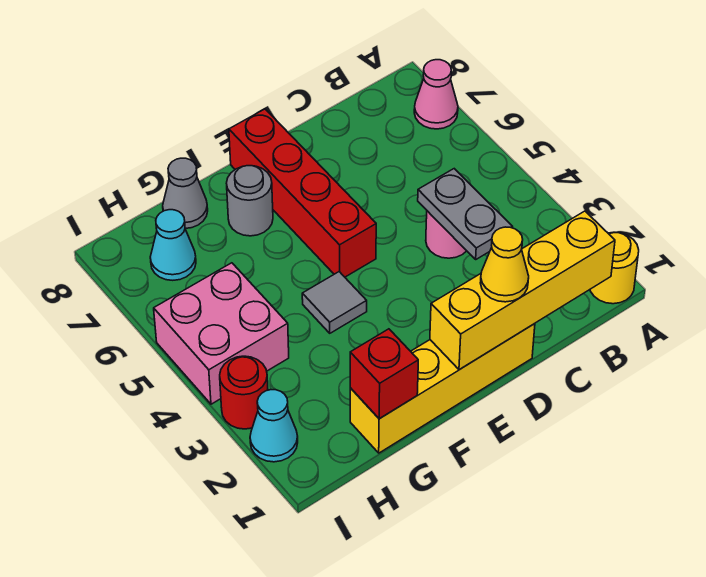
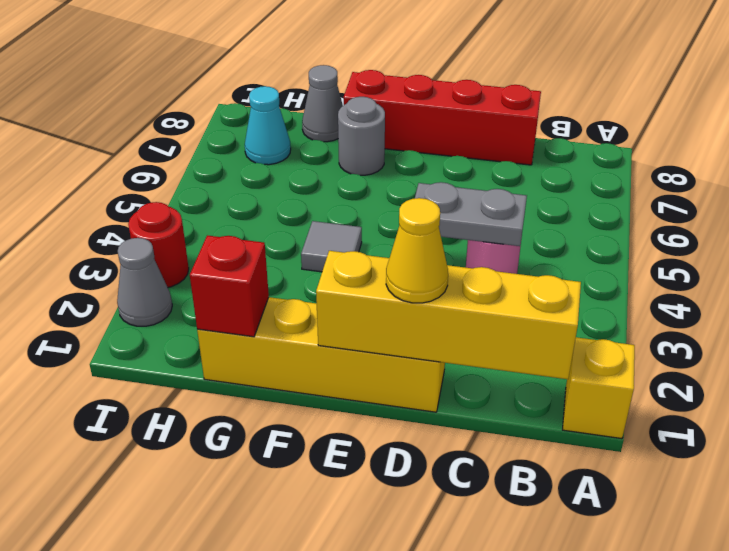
yellow round brick A1 level 1 -> yellow brick A1 level 1
pink cone A7 level 1 -> none
grey plate C3:C4 level 2 -> grey plate C4:D4 level 2
red brick E5:E8 level 1 -> red brick C8:F8 level 1
pink brick H4:I5 level 1 -> none
cyan cone I2 level 1 -> grey cone I2 level 1

